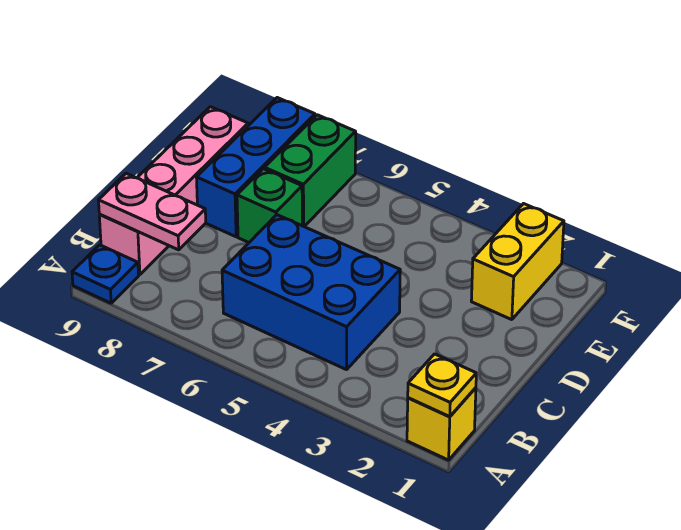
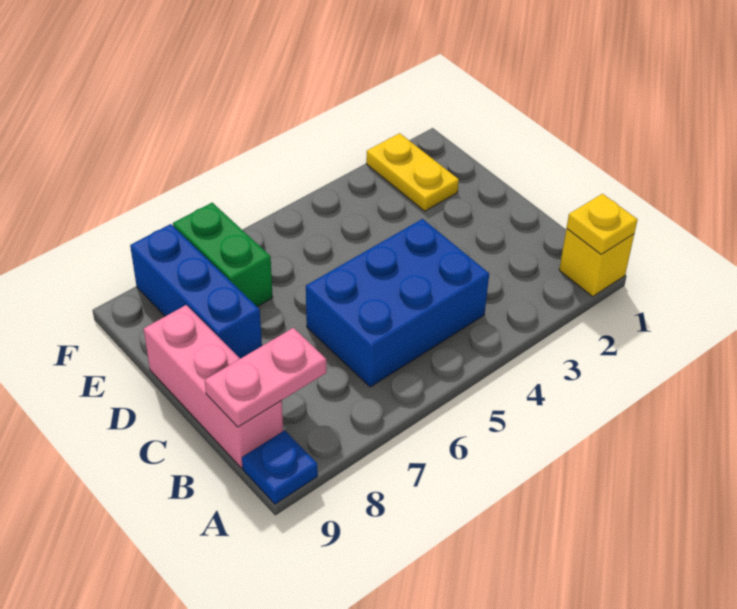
pink brick B9:E9 level 1 -> pink brick B9:D9 level 1
green brick D7 level 1 -> none
yellow brick E2:F2 level 1 -> yellow plate E2:F2 level 1

